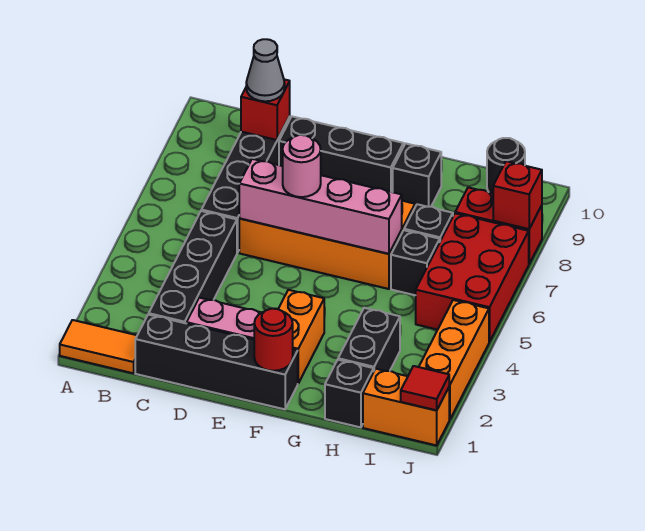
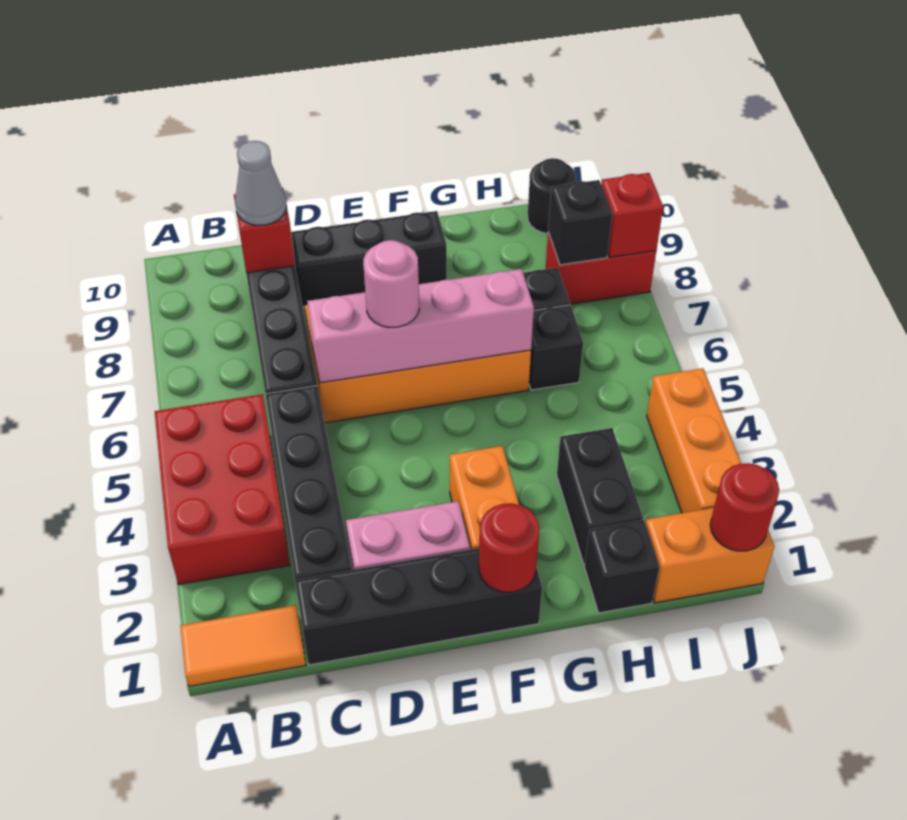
black brick G9 level 1 -> black brick I8 level 2
red brick I5:J7 level 1 -> red brick A3:B5 level 1
red tile J1 level 2 -> red round brick J1 level 2

